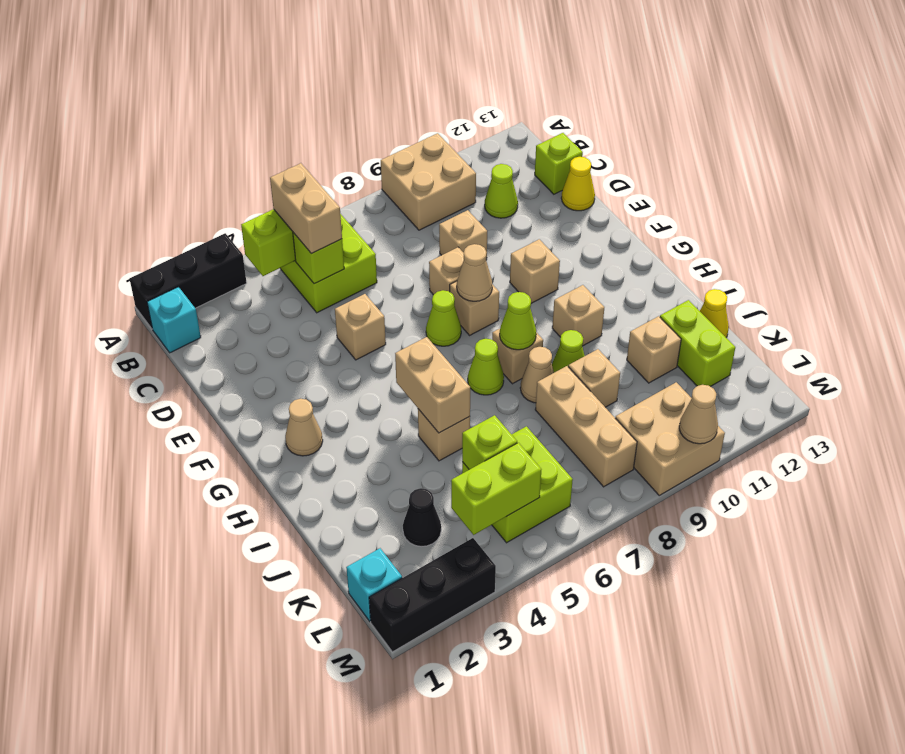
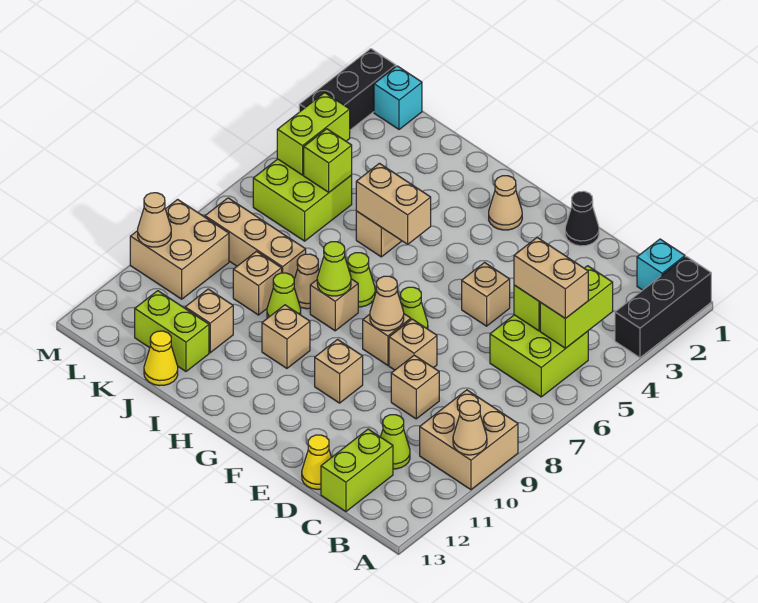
none -> tan cone A10 level 2
lime brick C13 level 1 -> lime brick C12:C13 level 1
black cone K3 level 1 -> black cone E1 level 1

